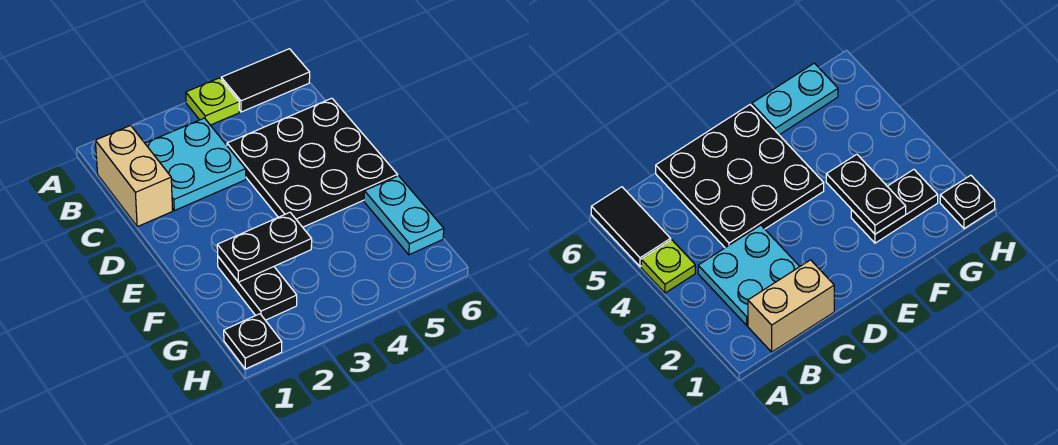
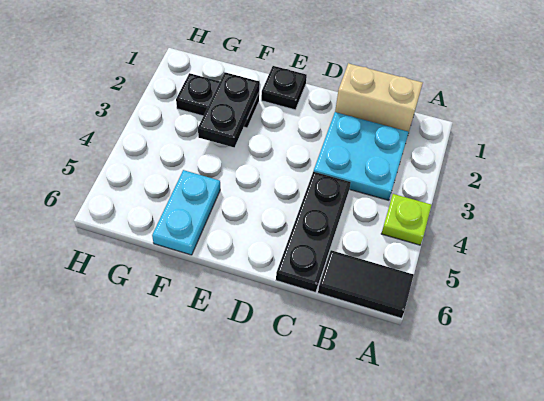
black tile A5:A6 level 1 -> black tile A6:B6 level 1
black plate C4:E6 level 1 -> black plate C4:C6 level 1
cyan plate F6:G6 level 1 -> cyan plate F5:F6 level 1
black plate H1 level 1 -> black plate E1 level 1

